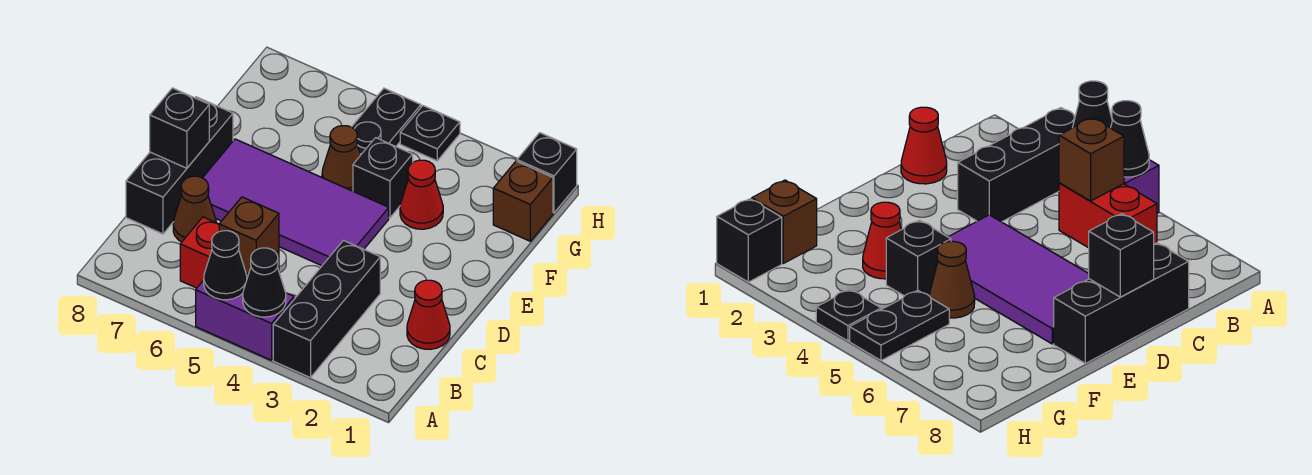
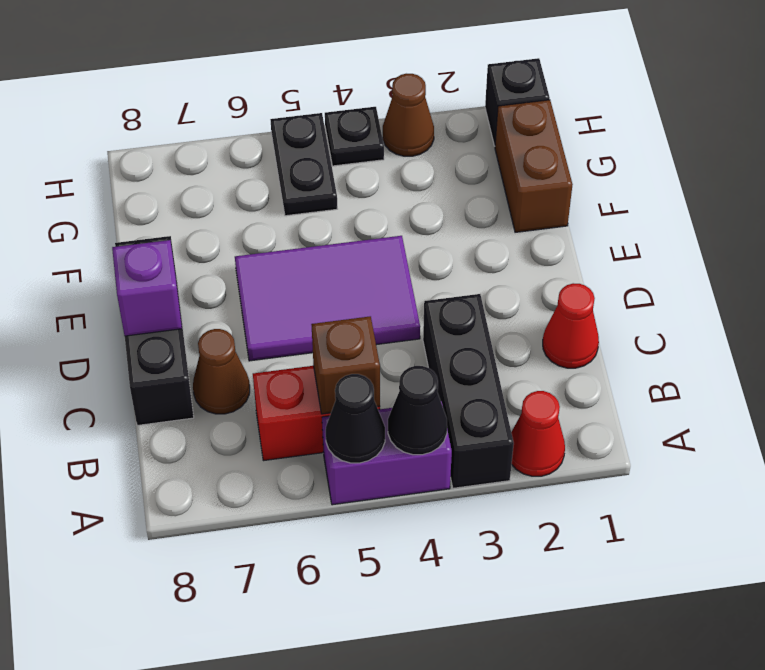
purple tile D4:E7 level 1 -> purple tile D4:E6 level 1
black brick D8 level 2 -> purple brick D8 level 2
red cone F3 level 1 -> red cone A2 level 1
black brick F4 level 1 -> none
brown cone F5 level 1 -> brown cone H3 level 1
brown brick G1 level 1 -> brown brick F1:G1 level 1

